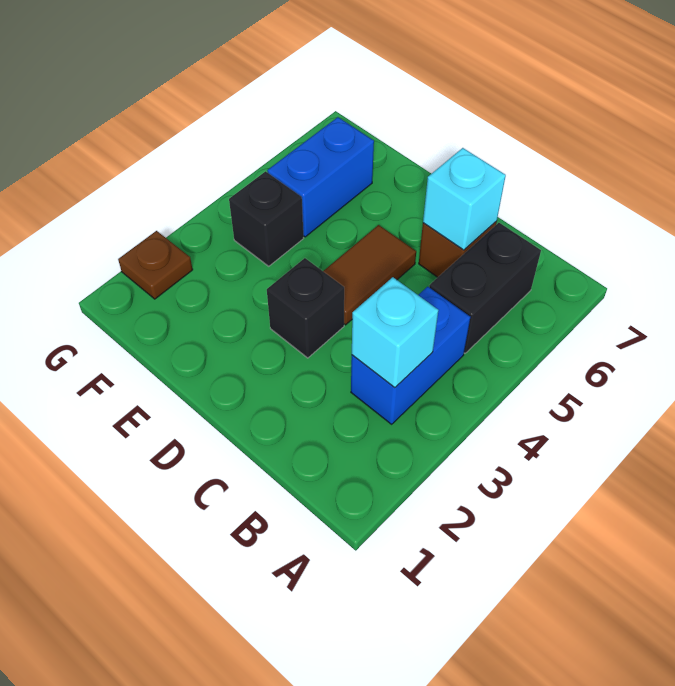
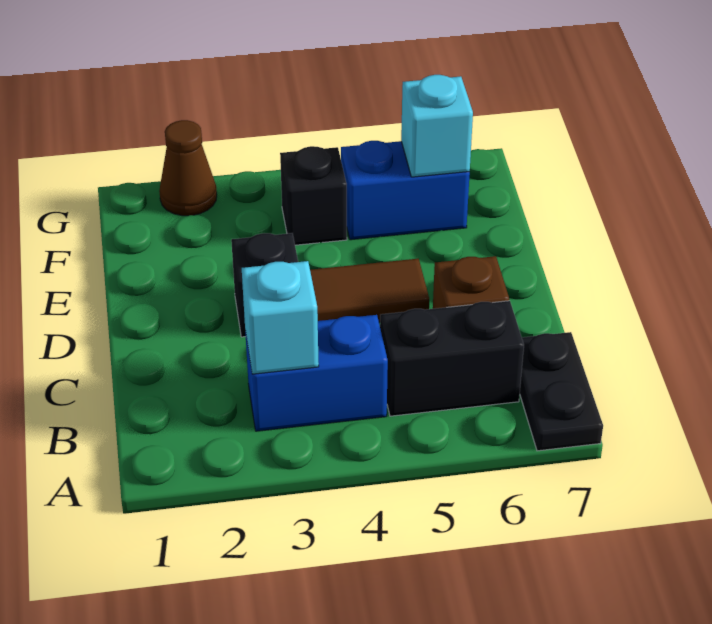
none -> black plate A7:B7 level 1
cyan brick C6 level 2 -> cyan brick F6 level 2
brown plate G2 level 1 -> brown cone G2 level 1

